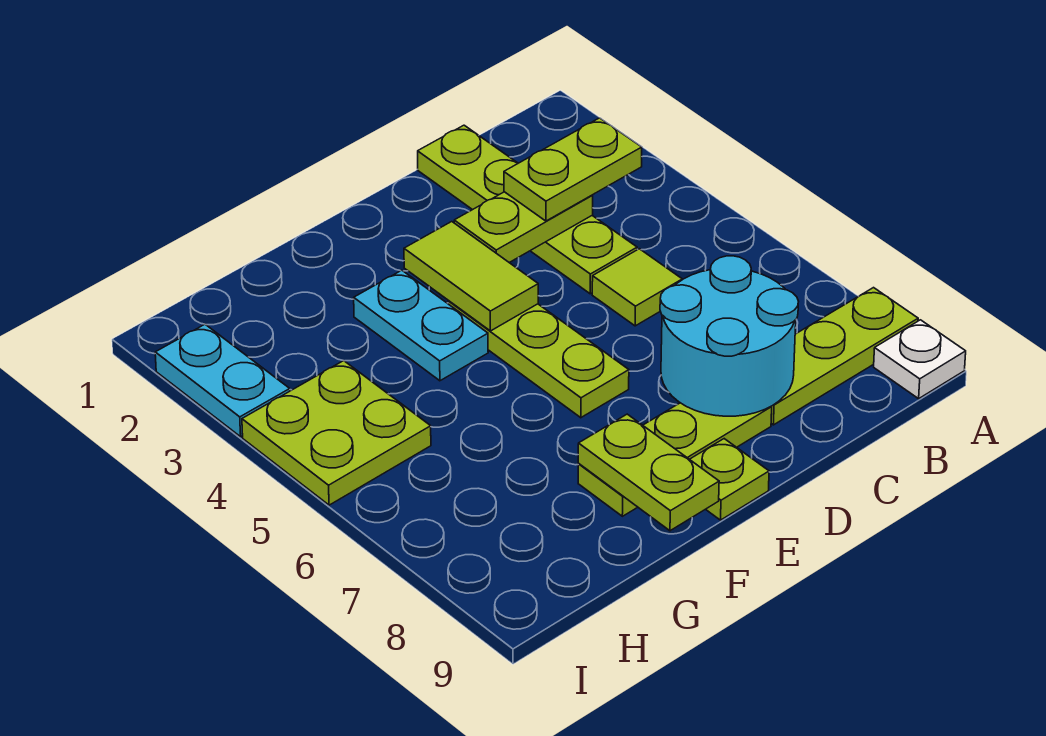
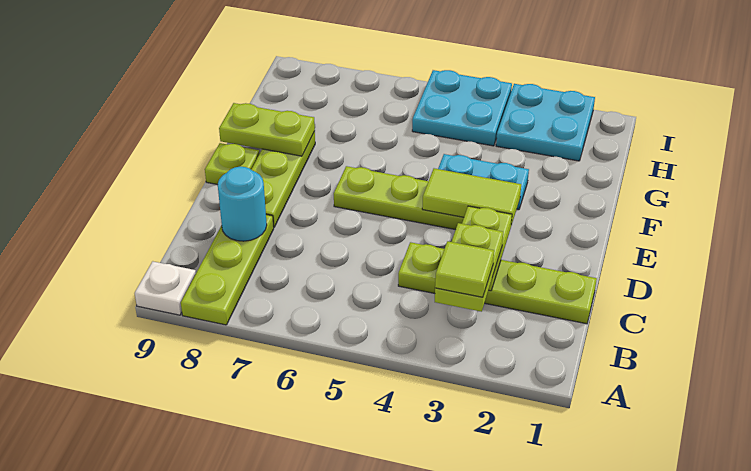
lime tile C5 level 1 -> lime tile B3 level 4
cyan round brick C7:D8 level 2 -> cyan round brick C8 level 2
lime plate H4:I5 level 1 -> cyan plate H4:I5 level 1
cyan plate I2:I3 level 1 -> cyan plate H2:I3 level 1

